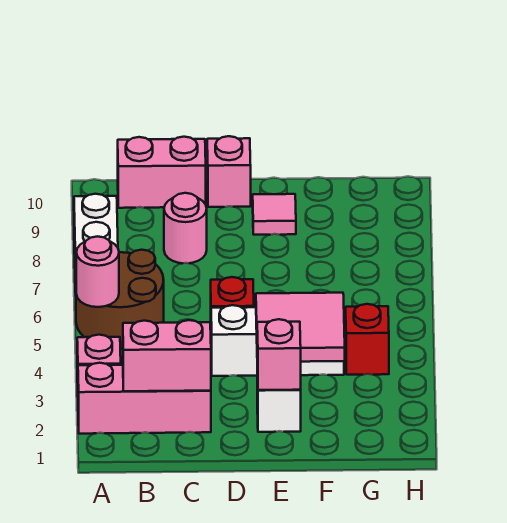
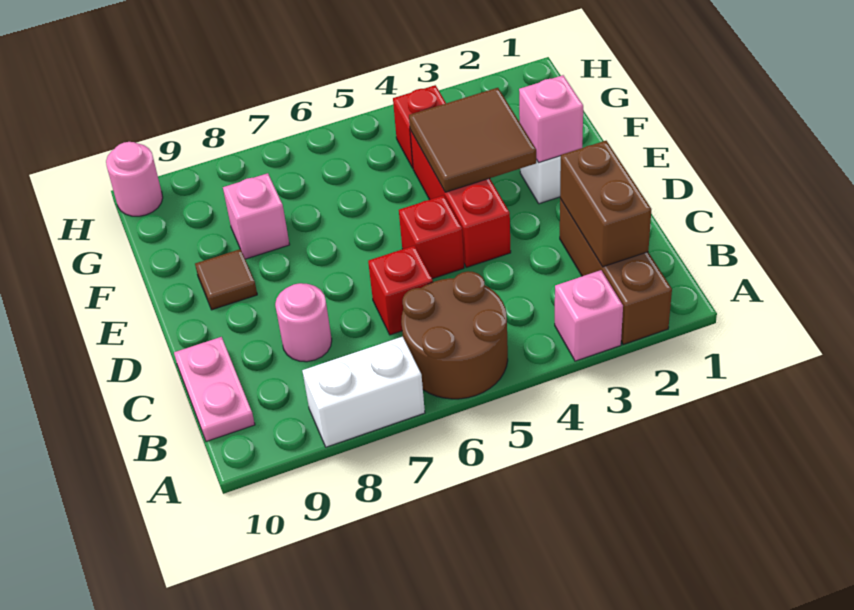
pink brick A2:C2 level 1 -> brown brick A2:C2 level 1
pink round brick A5 level 2 -> pink round brick H10 level 1
pink brick B2:C2 level 2 -> brown brick B2:C2 level 2
pink brick B10:C10 level 1 -> pink plate B10:C10 level 1
none -> red brick C6 level 1
white brick D4:F4 level 1 -> red brick D4:F4 level 1
pink brick D10 level 1 -> pink brick F8 level 1
pink tile E3:F4 level 2 -> brown tile E3:F4 level 2
pink tile E9 level 1 -> brown tile E9 level 1

